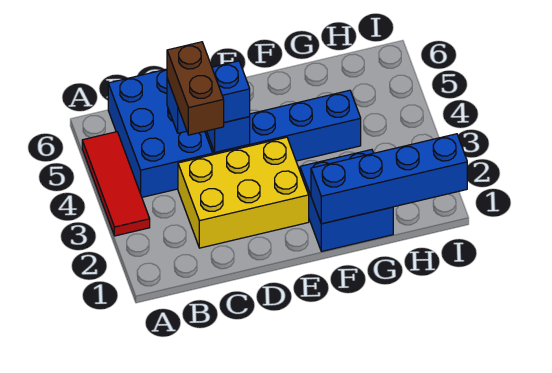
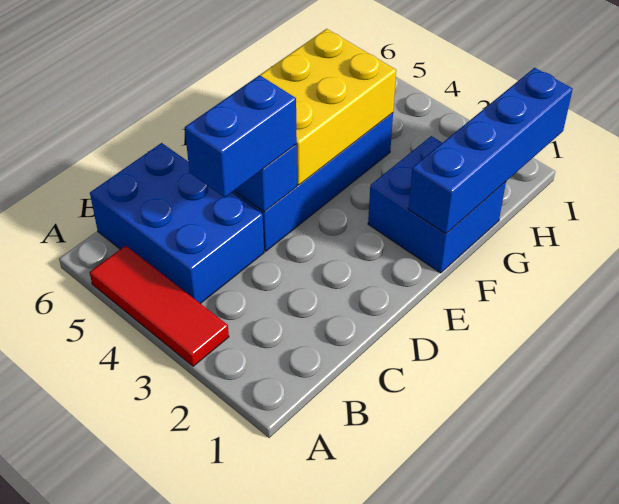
yellow brick C2:E3 level 1 -> yellow brick E4:G5 level 2
brown brick C3:C4 level 4 -> none

